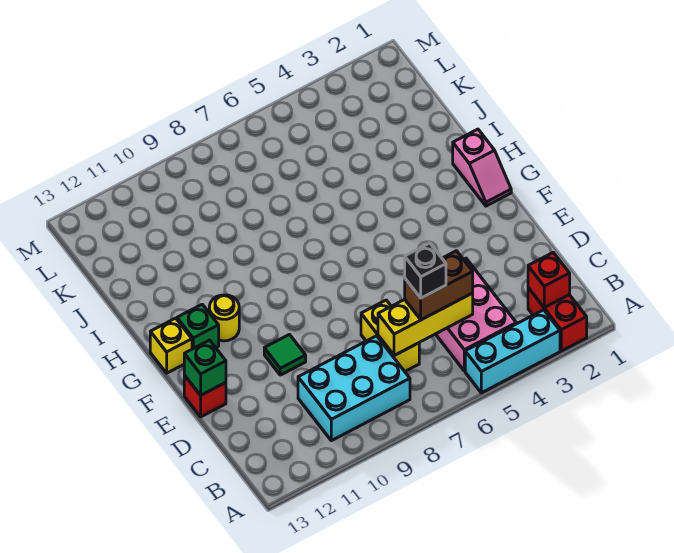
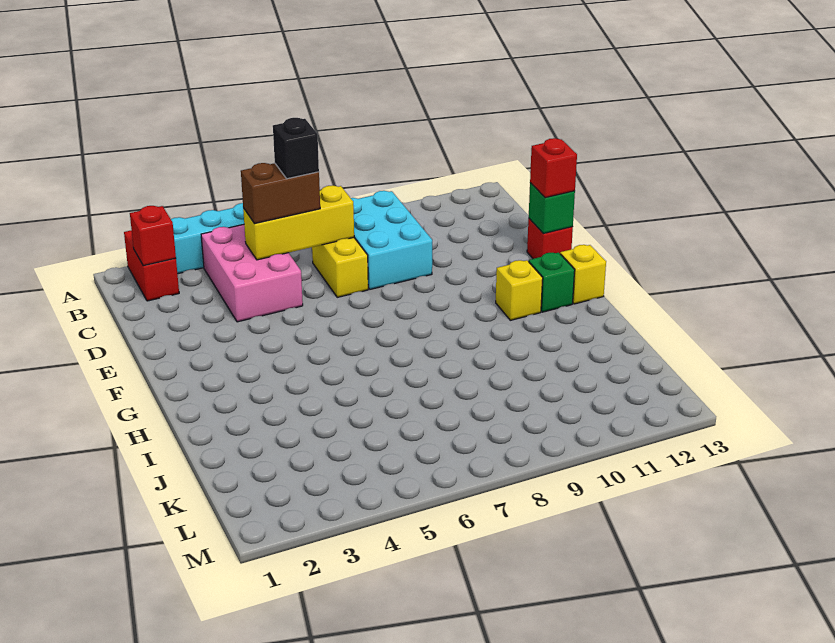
cyan brick B8:C10 level 1 -> cyan brick B8:D9 level 1
green tile E10 level 1 -> none
none -> red brick E13 level 3
pink slope G1:H1 level 1 top H -> none
yellow round brick G11 level 1 -> yellow brick G11 level 1

